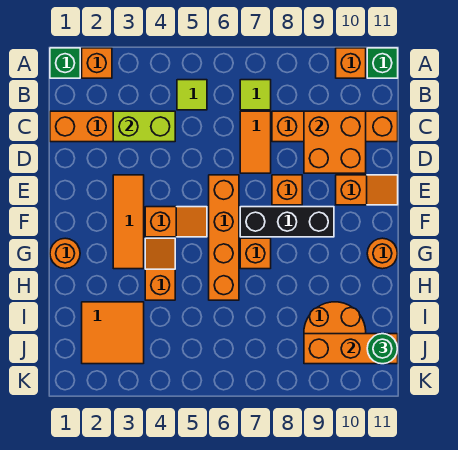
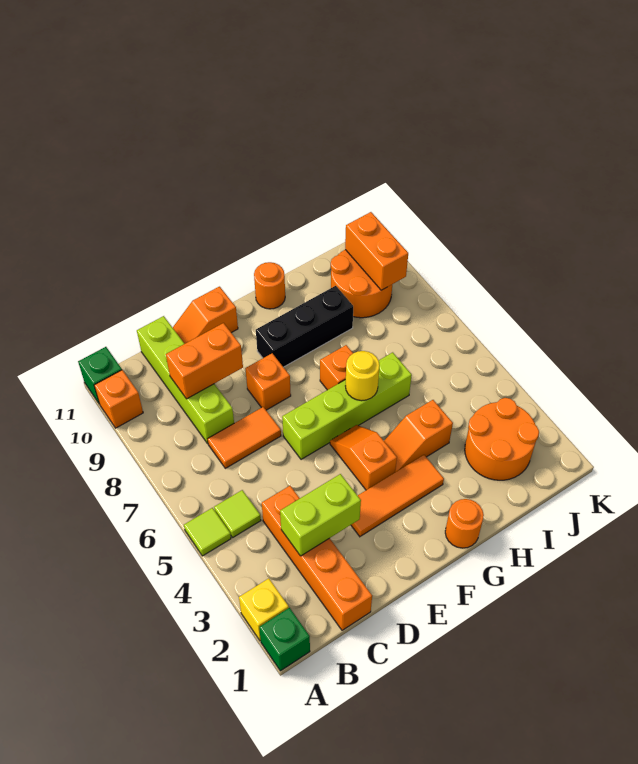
orange brick A2 level 1 -> yellow brick A2 level 1
lime tile B7 level 1 -> lime tile A5 level 1
lime brick C3:C4 level 2 -> lime brick C3:D3 level 2
orange brick C8:C11 level 1 -> lime brick C8:C11 level 1
orange brick C9:D10 level 2 -> orange brick C9:D9 level 2
orange brick E6:H6 level 1 -> lime brick E6:H6 level 1
orange slope E10:E11 level 1 top 10 -> orange slope D11:E11 level 1 top E
black brick F7:F9 level 1 -> black brick F9:H9 level 1
none -> yellow round brick G6 level 2
orange tile I2:J3 level 1 -> orange round brick I2:J3 level 1
orange brick J9:J11 level 2 -> orange brick J9:J10 level 2
green round brick J11 level 3 -> none

